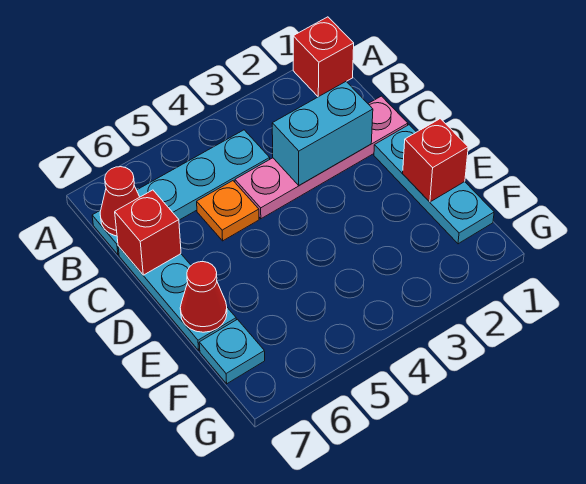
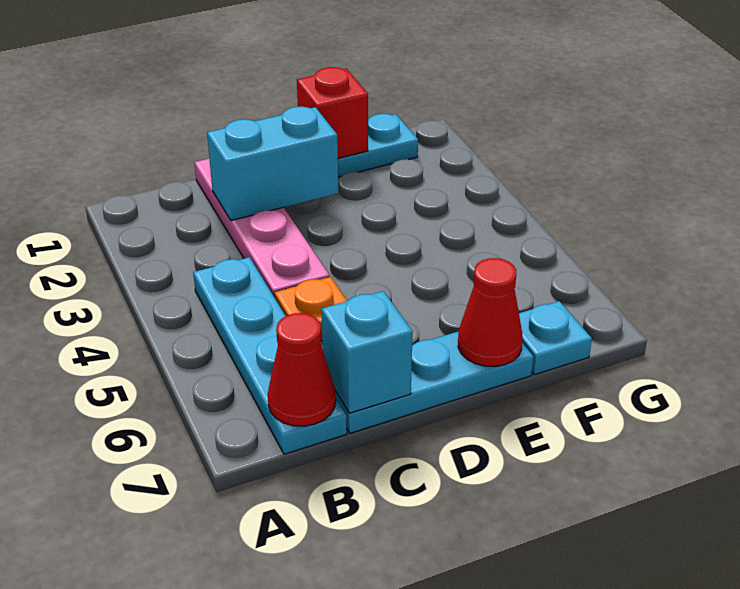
red brick A1 level 1 -> none
cyan brick C2:C3 level 2 -> cyan brick C2:D2 level 2
red brick C7 level 2 -> cyan brick C7 level 2

